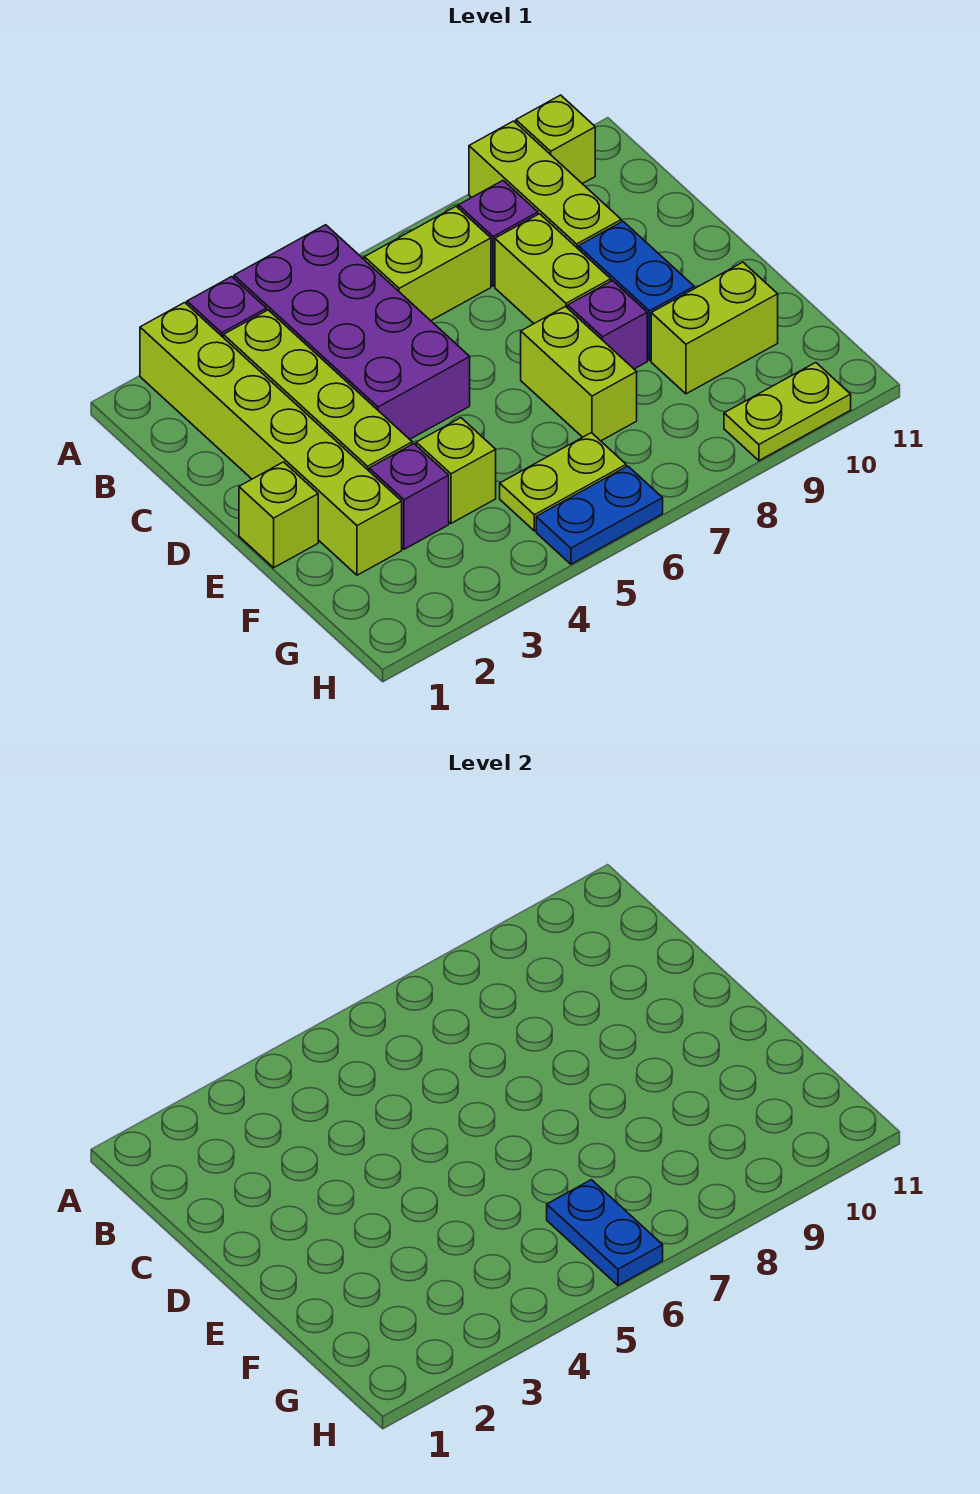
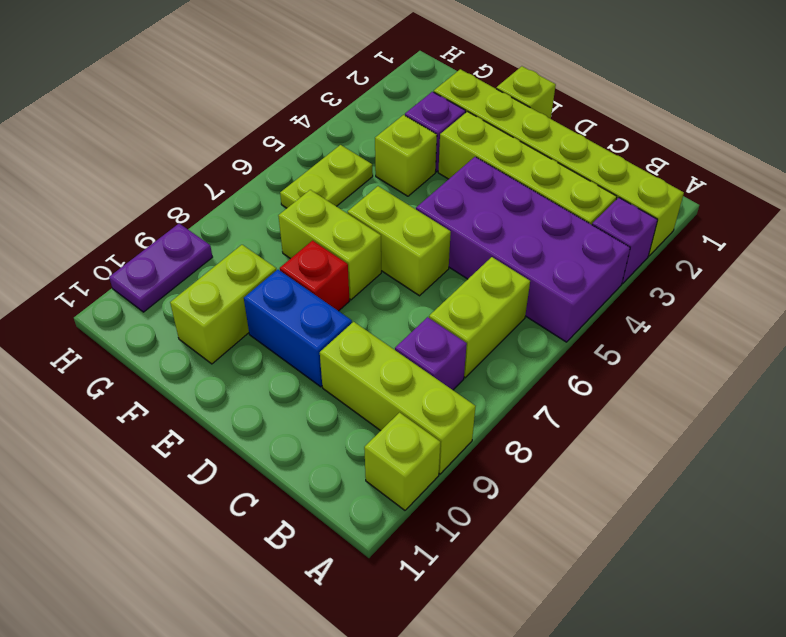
lime brick C8:D8 level 1 -> lime brick D6:E6 level 1
purple brick E8 level 1 -> red brick E8 level 1
blue plate G6:H6 level 2 -> none
blue plate H5:H6 level 1 -> none
lime plate H9:H10 level 1 -> purple plate H9:H10 level 1

